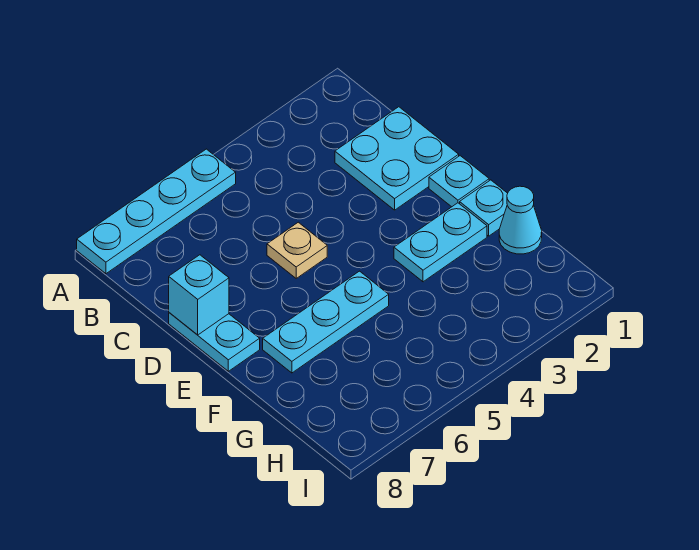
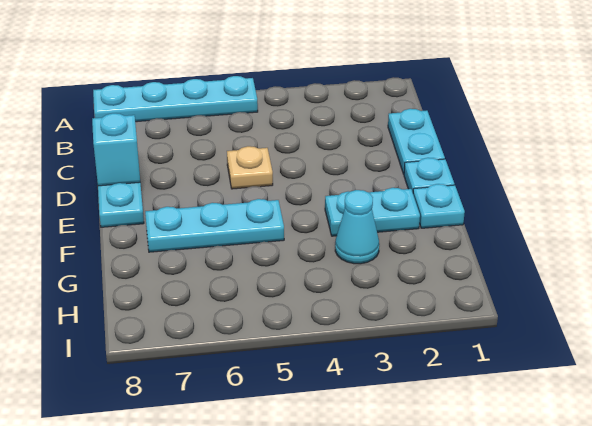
cyan plate C1:D2 level 1 -> cyan plate C1:D1 level 1
cyan cone G1 level 1 -> cyan cone G3 level 1

